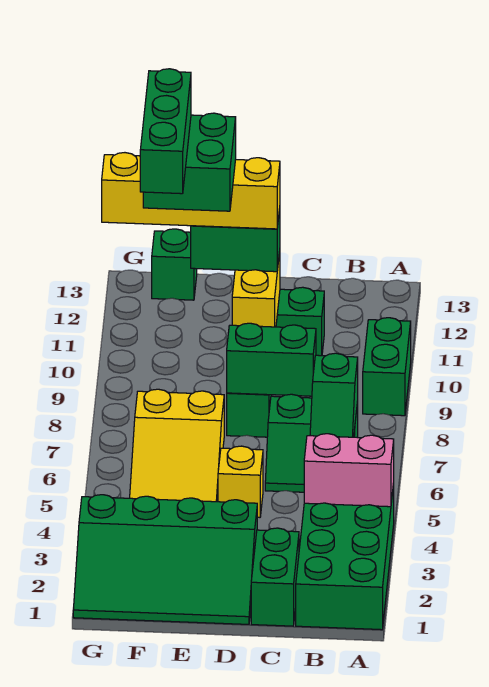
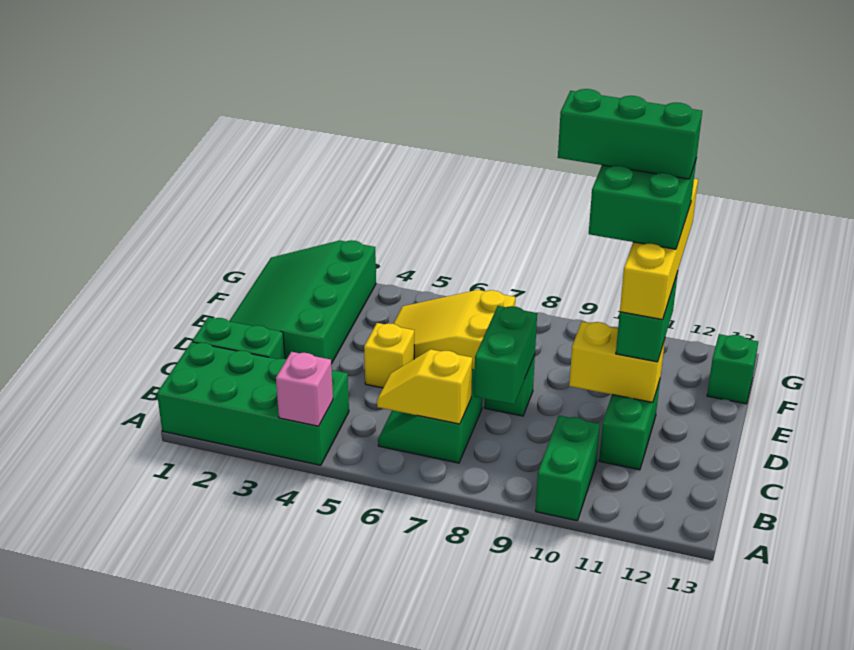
pink brick A4:B4 level 2 -> pink brick A4 level 2
green brick A9:A10 level 1 -> green brick A10:B10 level 1
green slope B6:B7 level 2 top 7 -> yellow slope B6:B7 level 2 top 7

